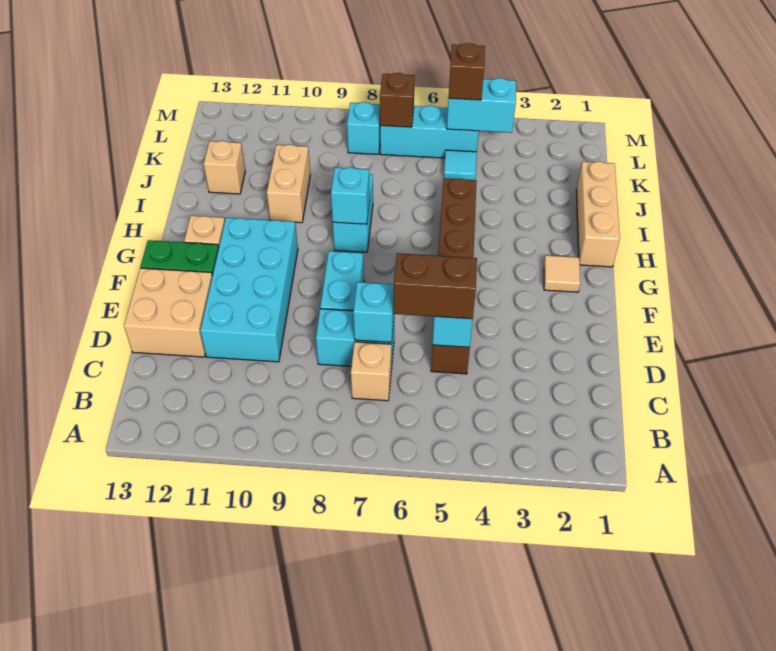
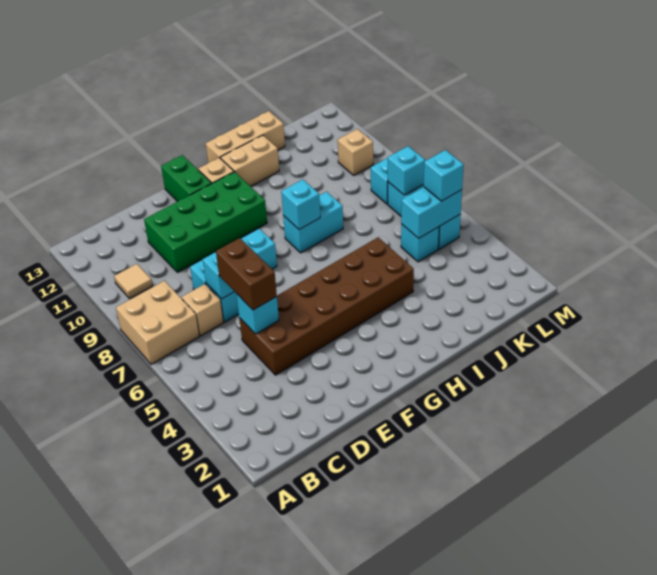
brown brick D5:I5 level 1 -> brown brick D4:I5 level 1
cyan brick D10:G11 level 1 -> green brick D10:G11 level 1
tan brick D12:E13 level 1 -> tan brick A7:B8 level 1
tan tile G2 level 1 -> tan tile B10 level 1
tan brick H1:J1 level 1 -> tan brick H13:J13 level 1
tan brick I10:J10 level 1 -> tan brick H12:I12 level 1
tan brick J12 level 1 -> tan brick L10 level 1
cyan tile K5 level 1 -> cyan brick K5 level 1
cyan brick L4:L5 level 2 -> cyan brick K5:L5 level 2
brown brick L5 level 3 -> cyan brick L5 level 3
brown brick L7 level 2 -> cyan brick L7 level 2

